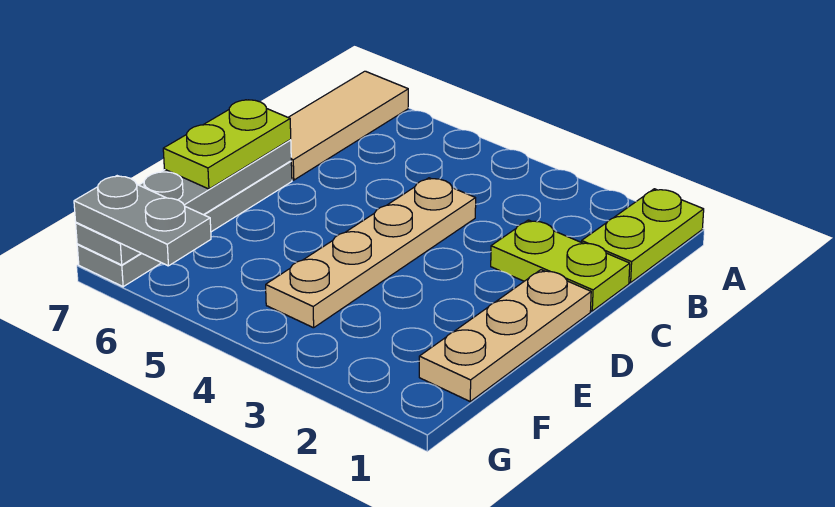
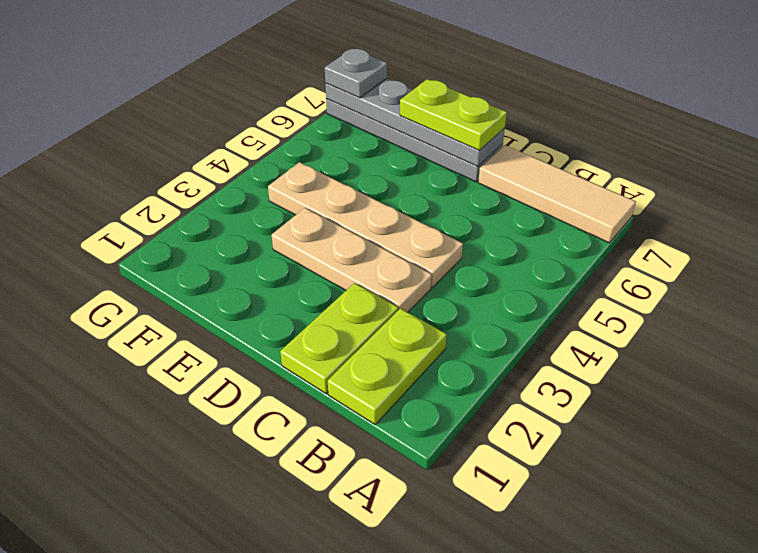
lime plate A1:B1 level 1 -> lime plate B1:B2 level 1
tan plate D1:F1 level 1 -> tan plate C3:E3 level 1
grey plate G6:G7 level 3 -> grey plate G7 level 3

